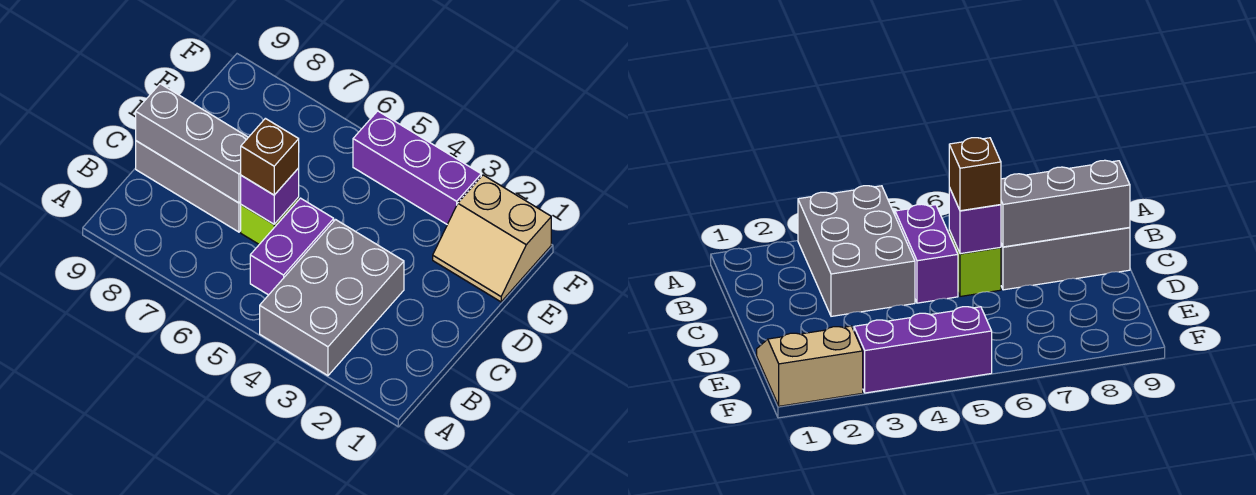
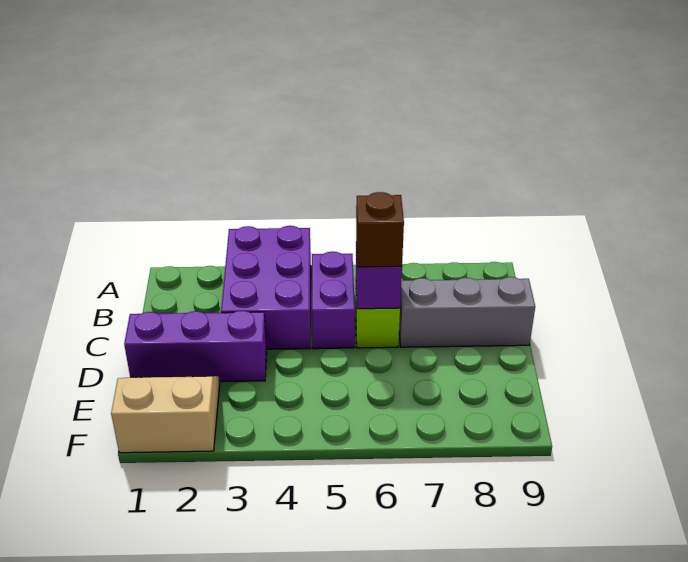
grey brick A3:C4 level 1 -> purple brick A3:C4 level 1
grey brick C7:C9 level 2 -> none
purple brick F3:F5 level 1 -> purple brick D1:D3 level 1

